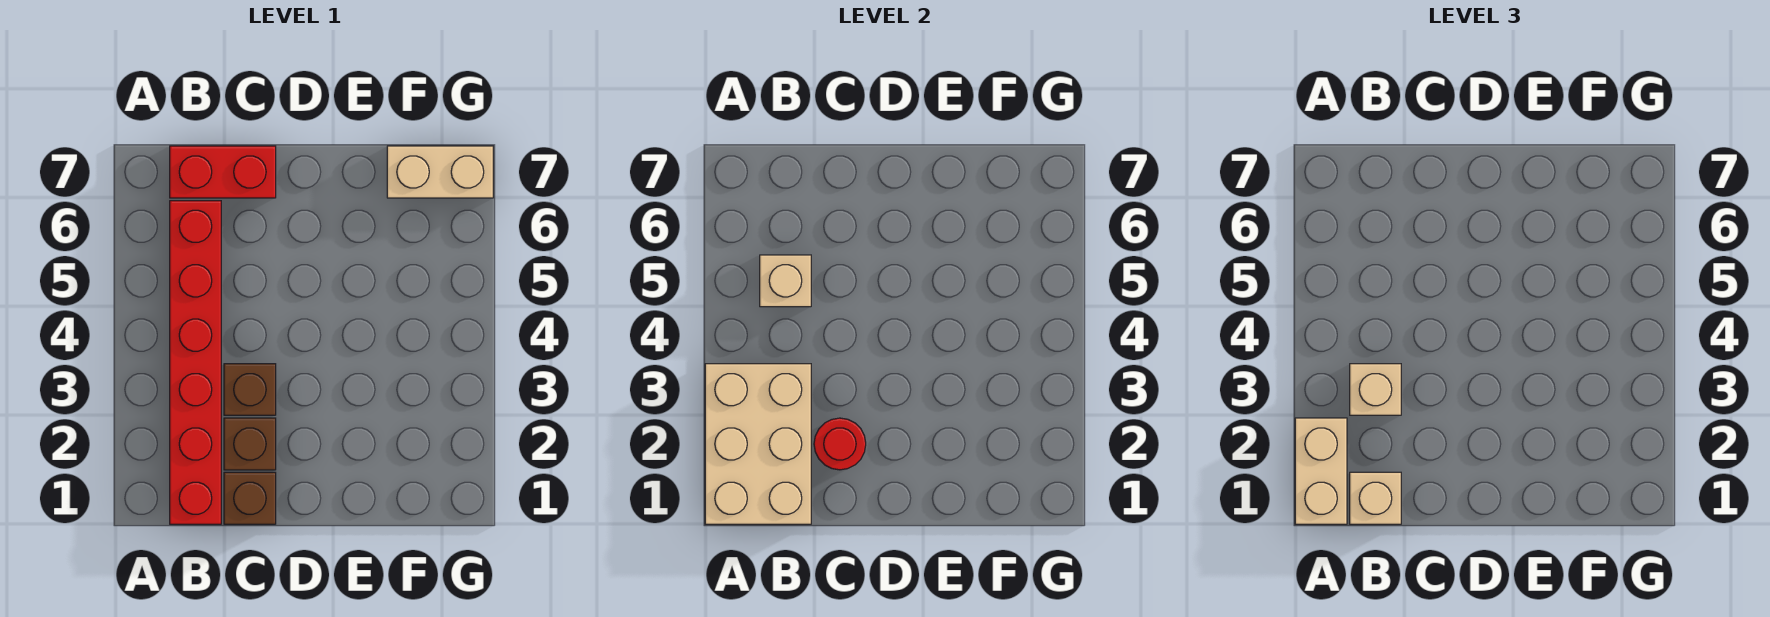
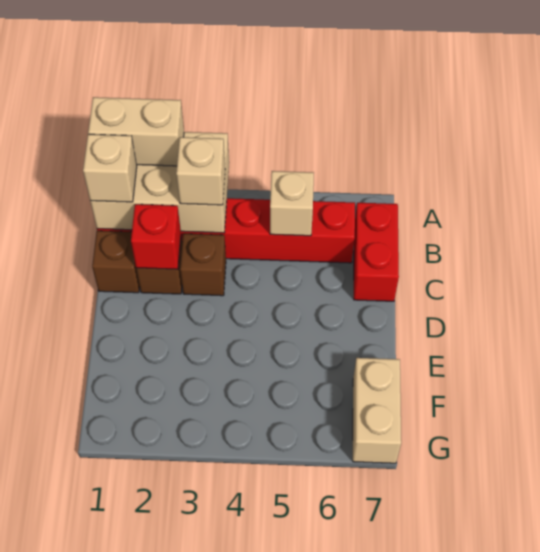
red round brick C2 level 2 -> red brick C2 level 2

